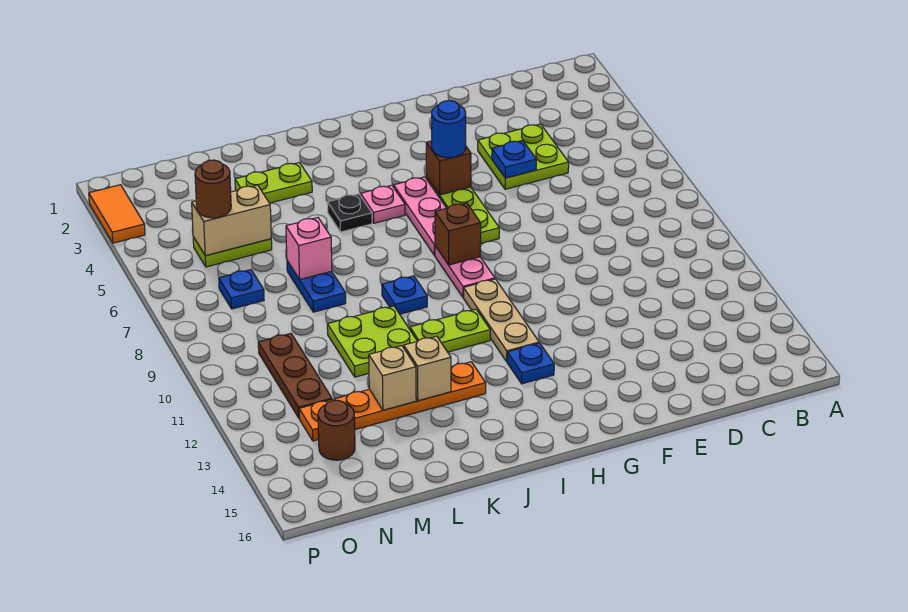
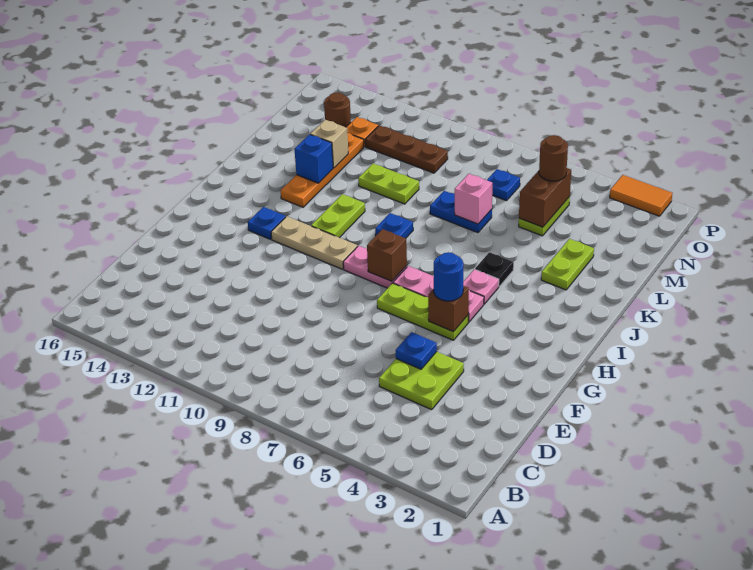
lime plate K10:L11 level 1 -> lime plate L10:L11 level 1
tan brick K13 level 2 -> blue brick K13 level 2
tan brick M5:N5 level 2 -> brown brick M5:N5 level 2

